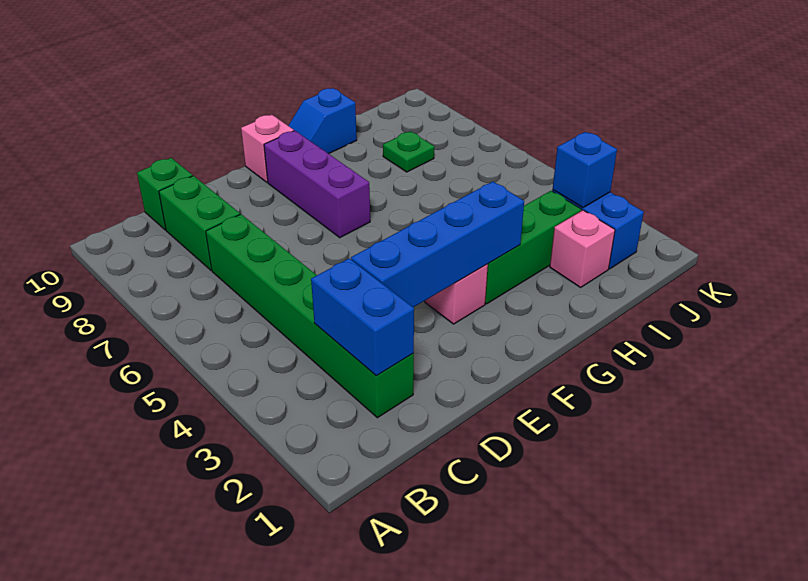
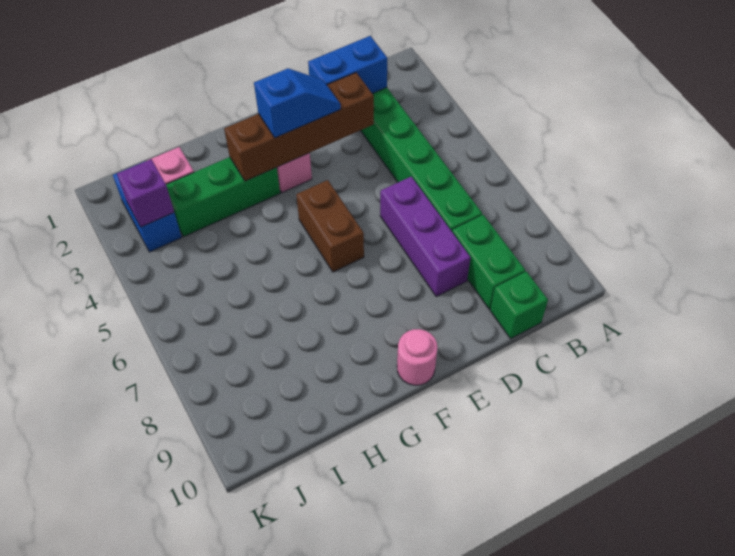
blue brick C2:C3 level 2 -> blue brick C2:D2 level 2
blue brick D3:G3 level 2 -> brown brick D3:G3 level 2
none -> brown brick F5:F6 level 1
purple brick F7:F9 level 1 -> purple brick D6:D8 level 1
pink brick F10 level 1 -> pink round brick F10 level 1
blue slope G10:H10 level 1 top H -> blue slope E3:F3 level 3 top F
green plate I8 level 1 -> none
blue brick J3 level 2 -> purple brick J3 level 2

